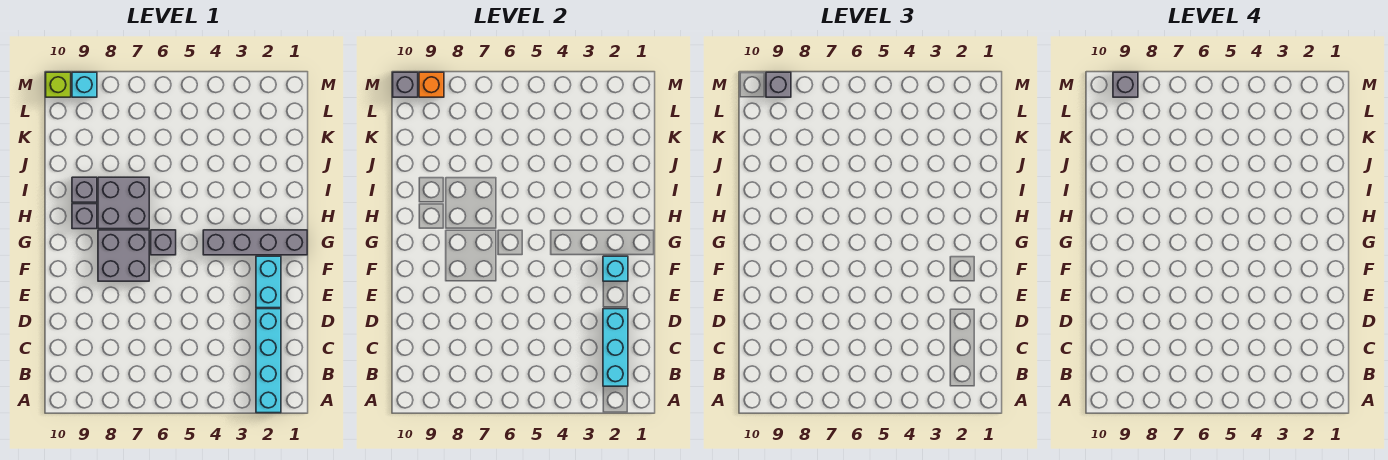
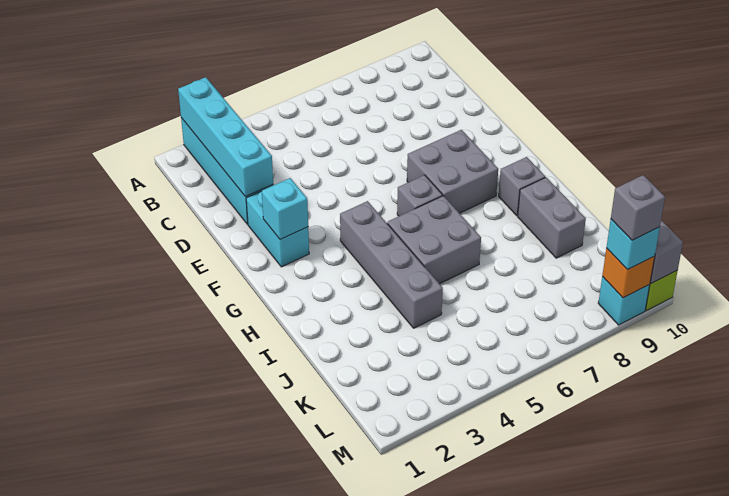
cyan brick B2:D2 level 2 -> cyan brick A2:D2 level 2
grey brick G1:G4 level 1 -> grey brick G4:J4 level 1
grey brick H7:I8 level 1 -> grey brick H5:I6 level 1
grey brick I9 level 1 -> grey brick I9:J9 level 1
grey brick M9 level 3 -> cyan brick M9 level 3

